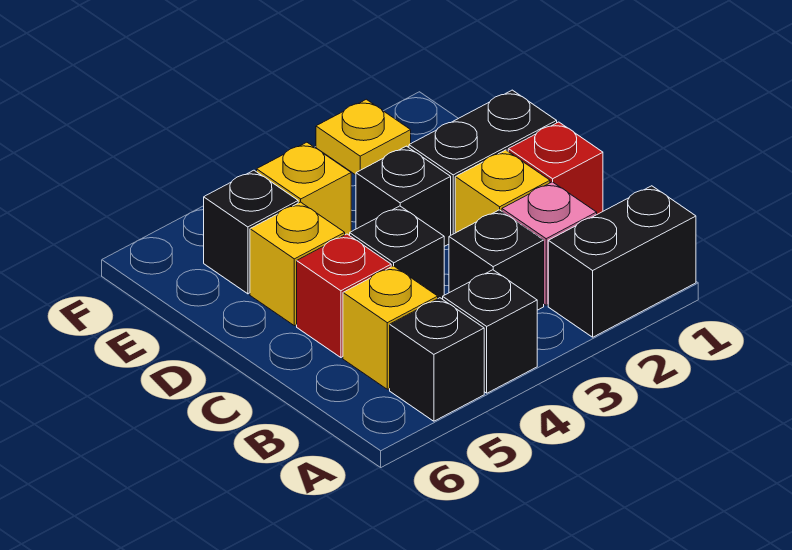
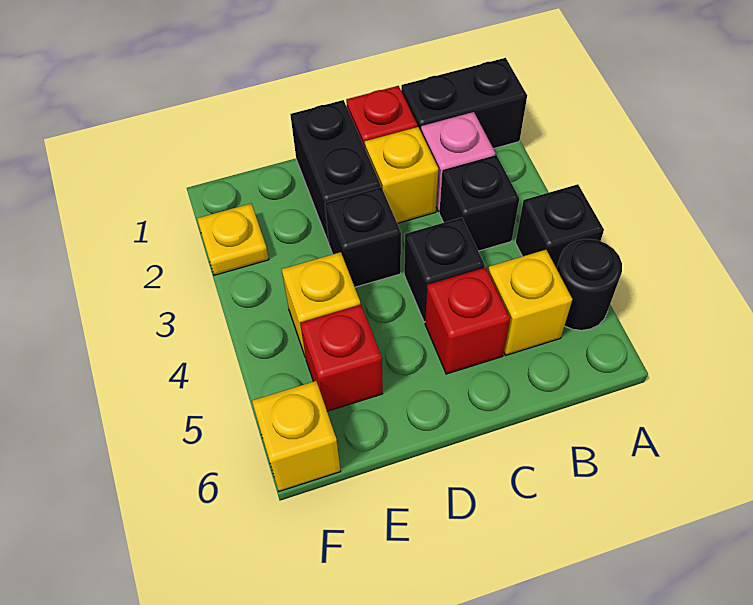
black brick A1:A2 level 1 -> black brick A1:B1 level 1
black brick A5 level 1 -> black round brick A5 level 1
yellow brick D5 level 1 -> yellow brick F6 level 1
black brick E5 level 1 -> red brick E5 level 1

